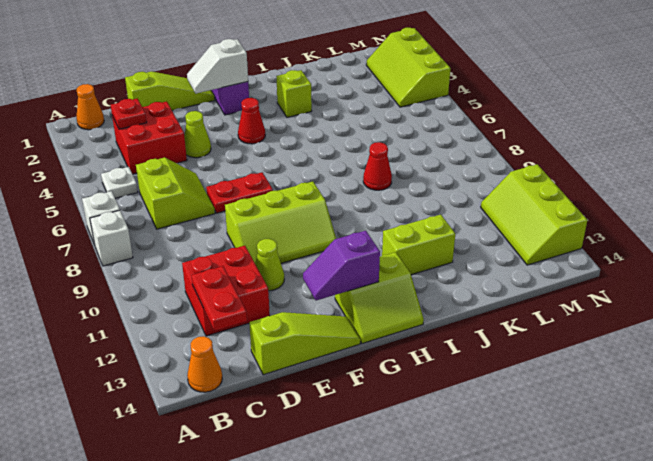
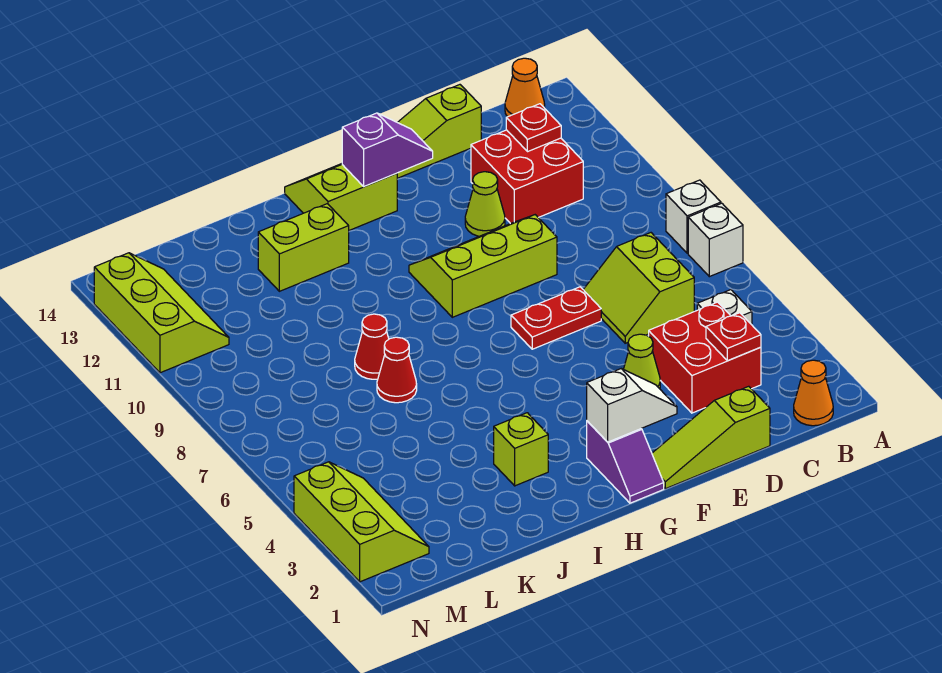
red plate C12:C13 level 2 -> red plate C12 level 2
red cone G4 level 1 -> red cone J7 level 1

